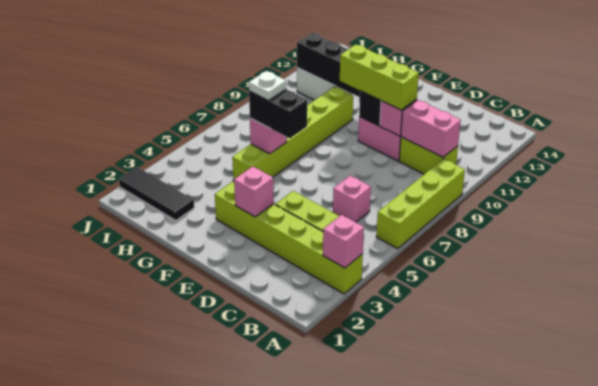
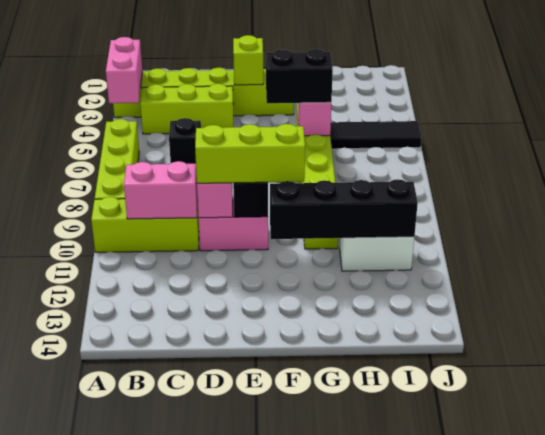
pink brick A3 level 2 -> pink brick A3:A4 level 2
lime brick B10:C10 level 1 -> lime brick A10:C10 level 1
pink brick C6 level 1 -> black brick C6 level 1
pink brick E3 level 2 -> lime brick E3 level 2
white plate G6 level 4 -> none
black tile H2:J2 level 1 -> black tile H5:J5 level 1

